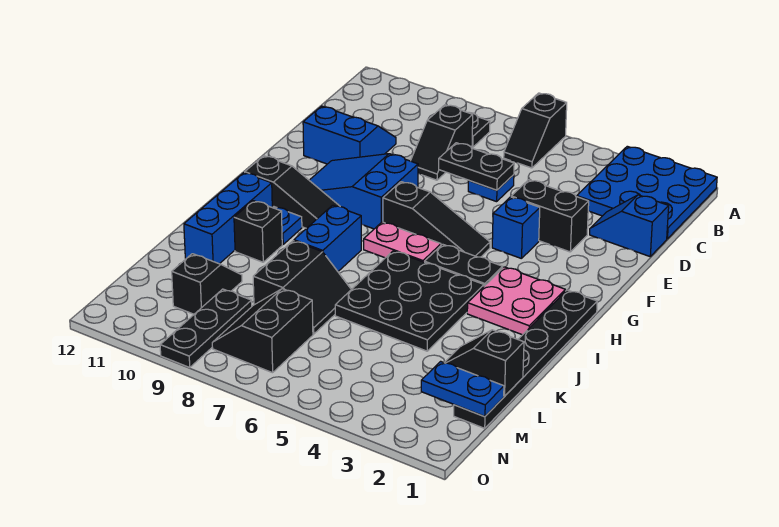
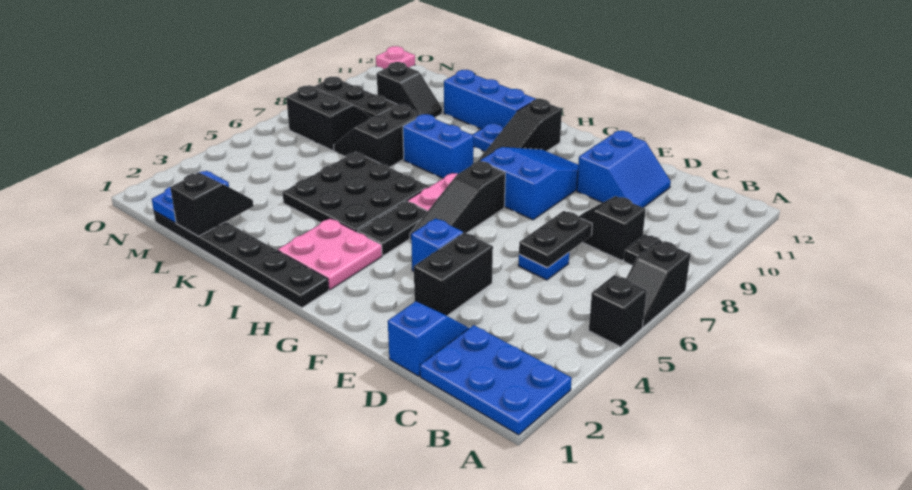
blue plate A1:C3 level 1 -> blue plate A1:C2 level 1
black slope A6:B6 level 1 top A -> black slope A6:A7 level 1 top 7
black brick J10 level 1 -> black brick A5 level 1
black slope K7:L8 level 1 top 8 -> black slope K7:L8 level 1 top K
none -> pink plate O12 level 1

